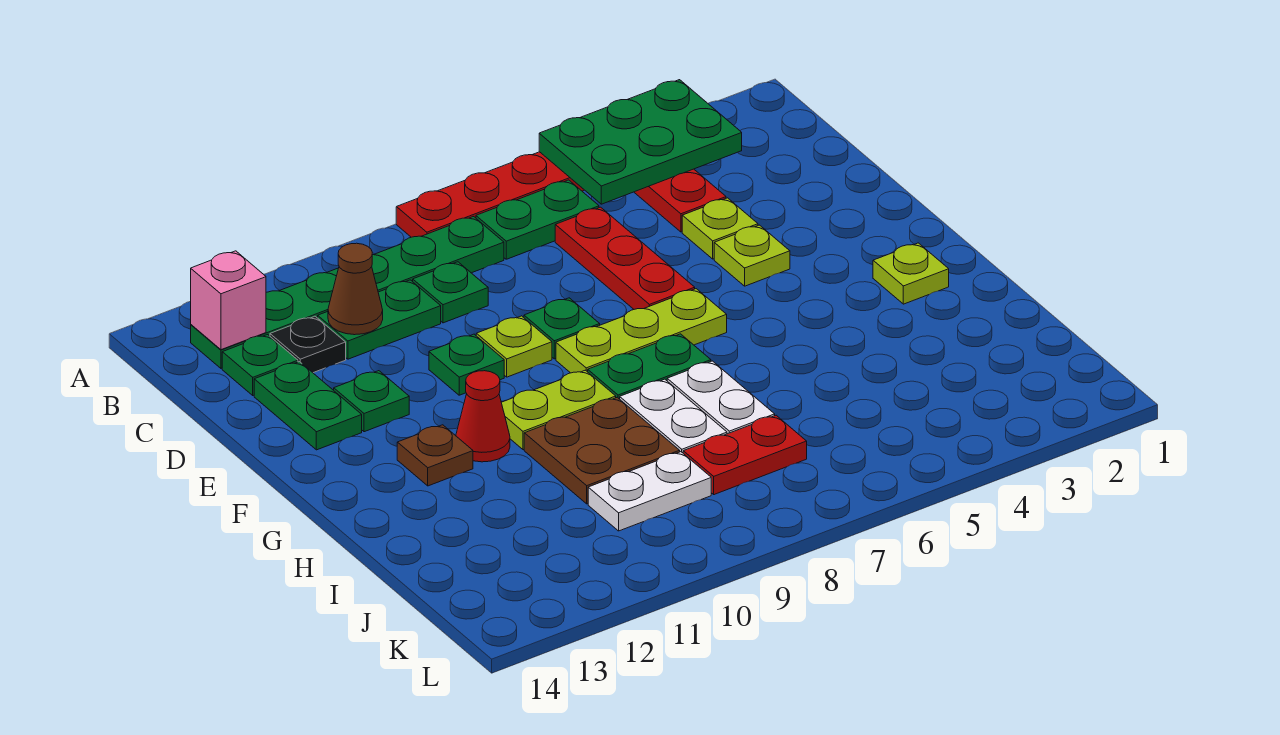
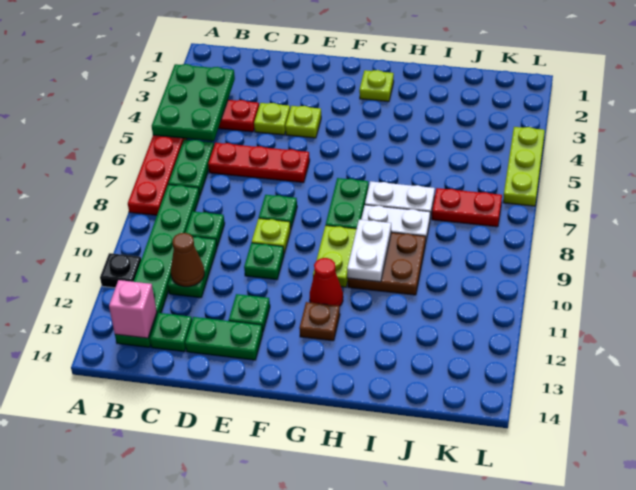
black plate C12 level 1 -> black plate A11 level 1
lime plate F6:F8 level 1 -> lime plate L4:L6 level 1
red plate J7:J8 level 1 -> red plate J7:K7 level 1
white plate J9:J10 level 1 -> white plate H9:H10 level 2

